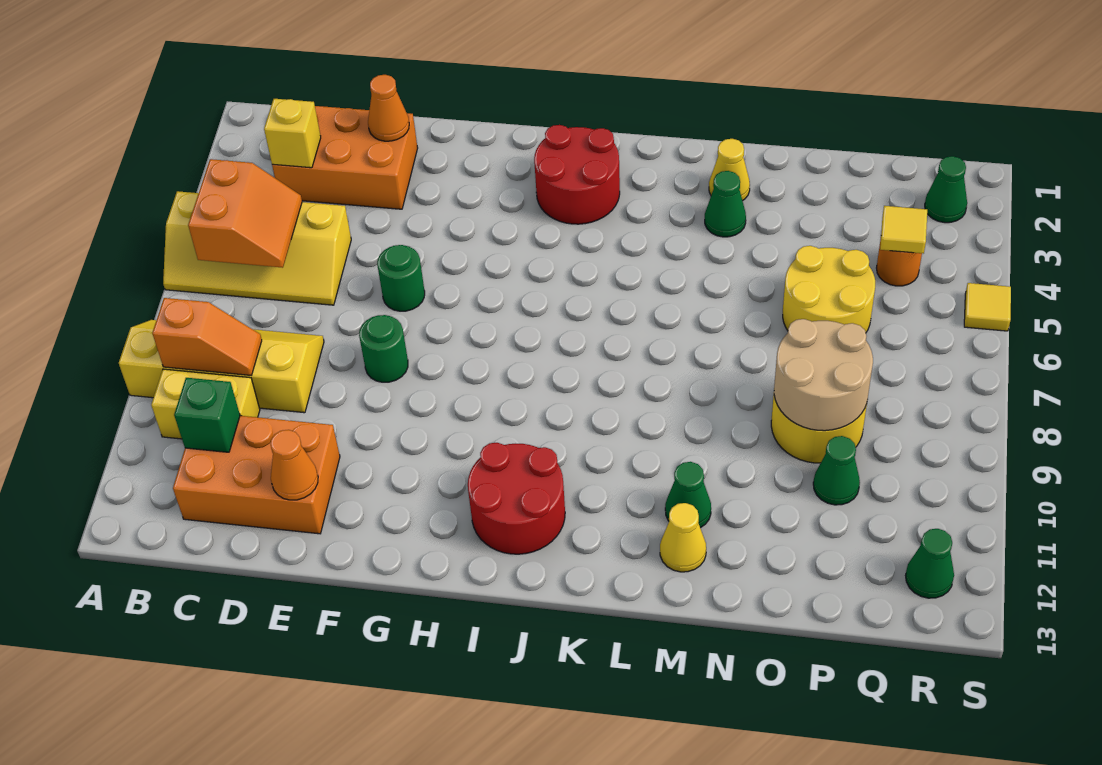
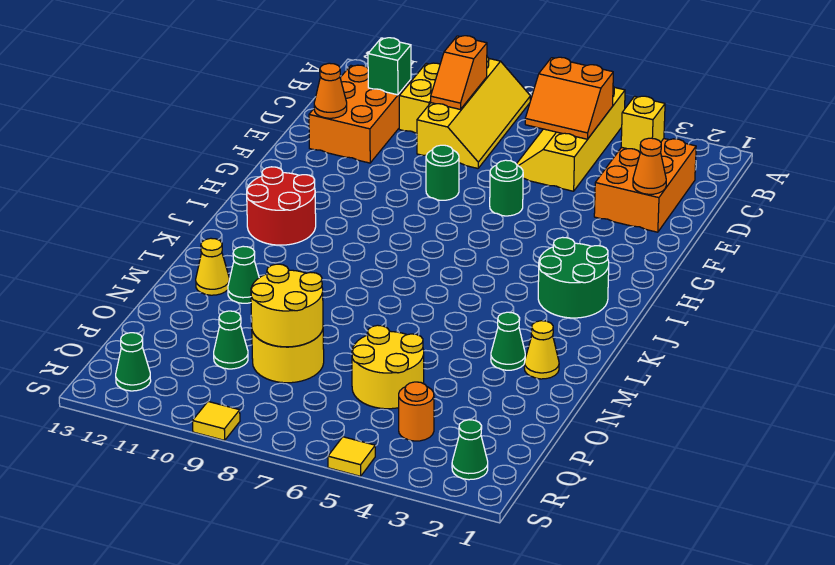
red round brick I2:J3 level 1 -> green round brick I2:J3 level 1
tan round brick O8:P9 level 2 -> yellow round brick O8:P9 level 2
yellow tile Q4 level 2 -> yellow tile S9 level 1

